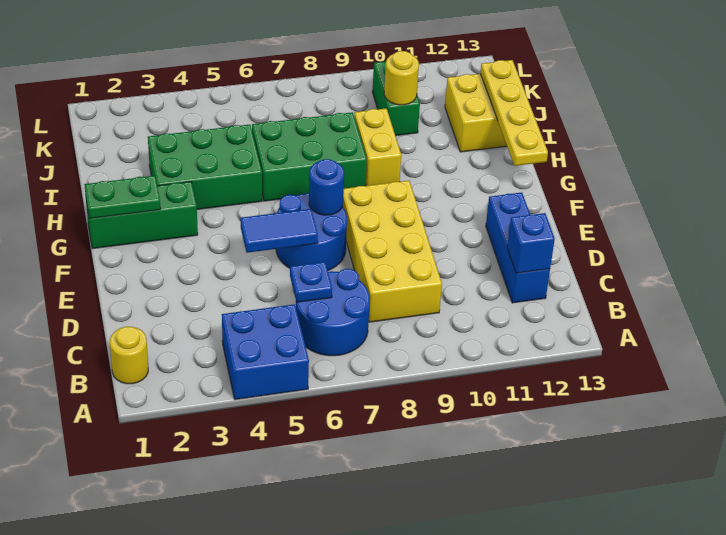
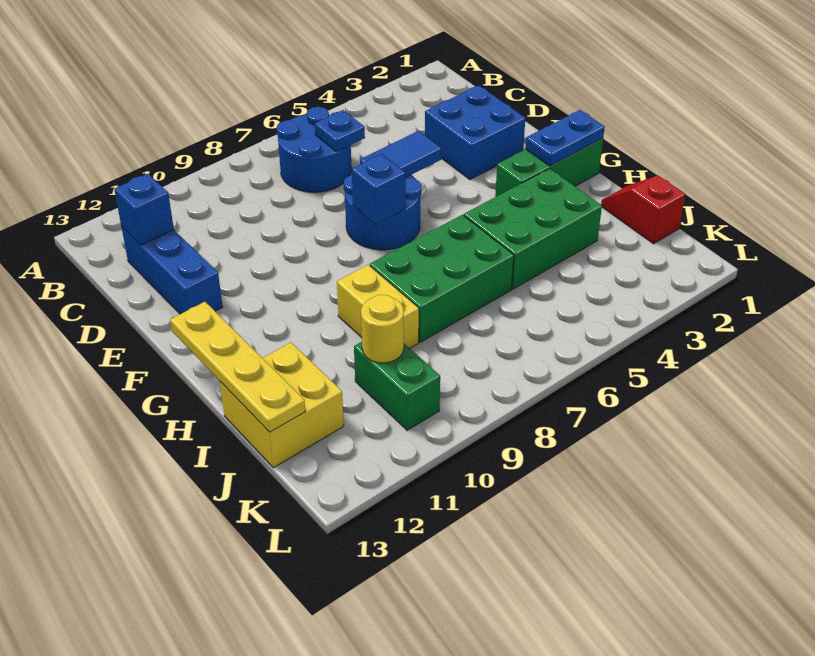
blue brick A4:B5 level 1 -> blue brick D2:E3 level 1
yellow round brick B1 level 1 -> none
yellow brick C8:F9 level 1 -> none
blue round brick F7 level 2 -> blue brick F7 level 2
green plate G1:G2 level 2 -> blue plate G1:G2 level 2
none -> red slope I1:J1 level 1 top J

